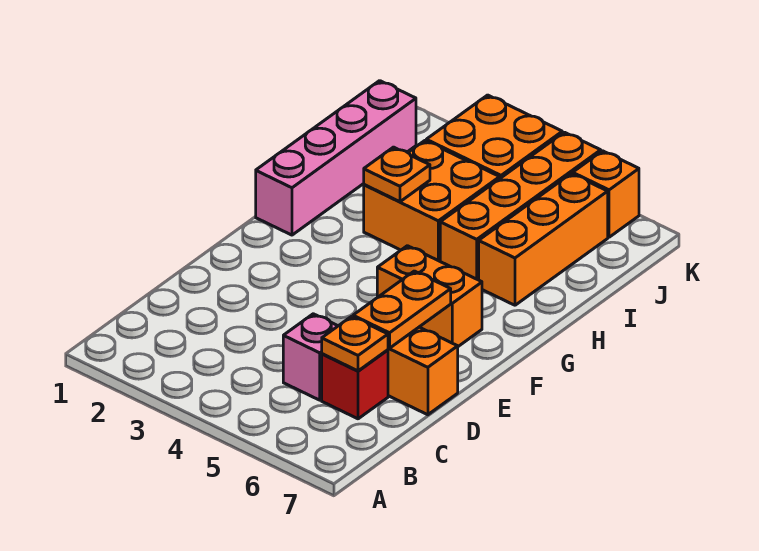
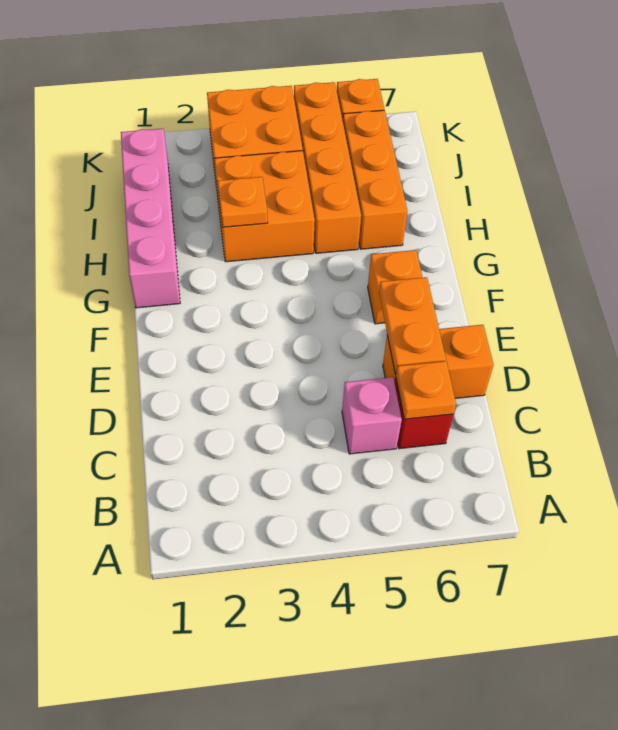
orange brick F5:F6 level 1 -> orange brick F6 level 1

